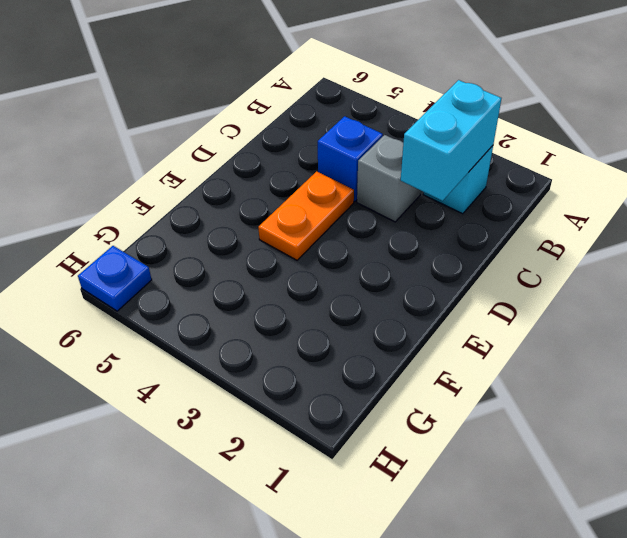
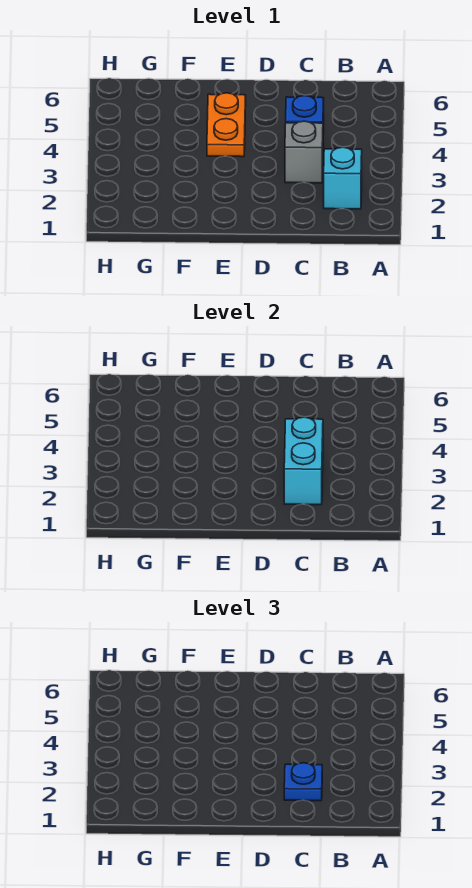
cyan brick B2:C2 level 2 -> cyan brick C2:C3 level 2
orange plate D4:E4 level 1 -> orange plate E4:E5 level 1
blue plate H6 level 1 -> blue plate C2 level 3

